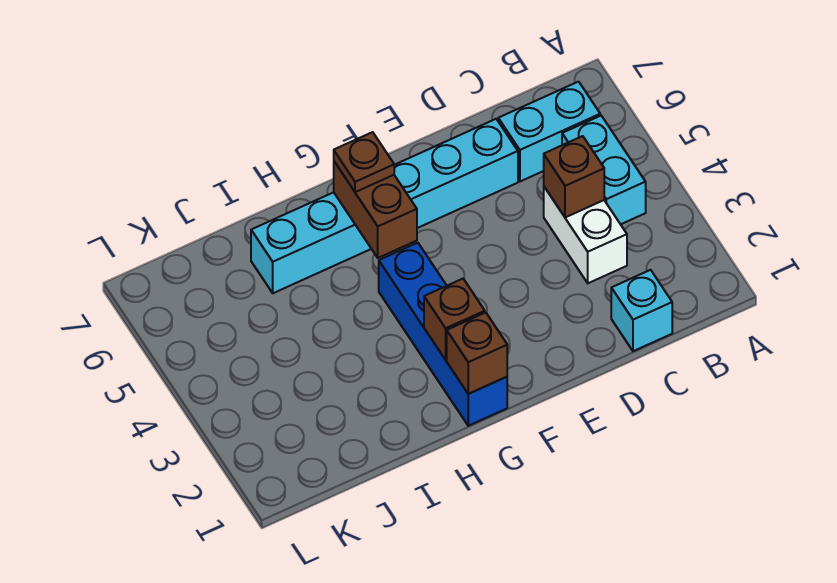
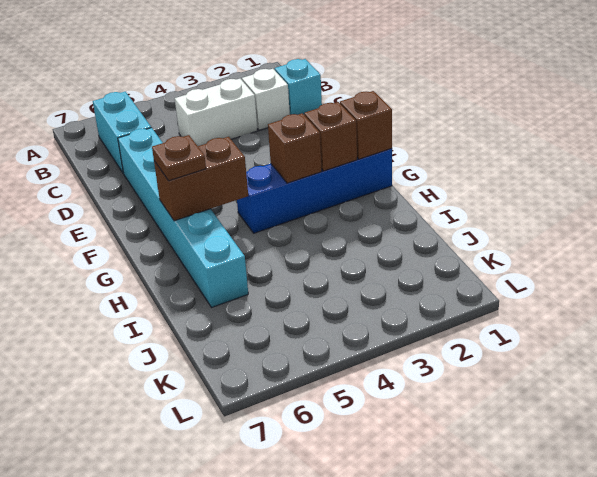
cyan brick B4:B5 level 1 -> none
none -> white brick C2 level 1
brown brick C4 level 2 -> brown brick G3 level 2

